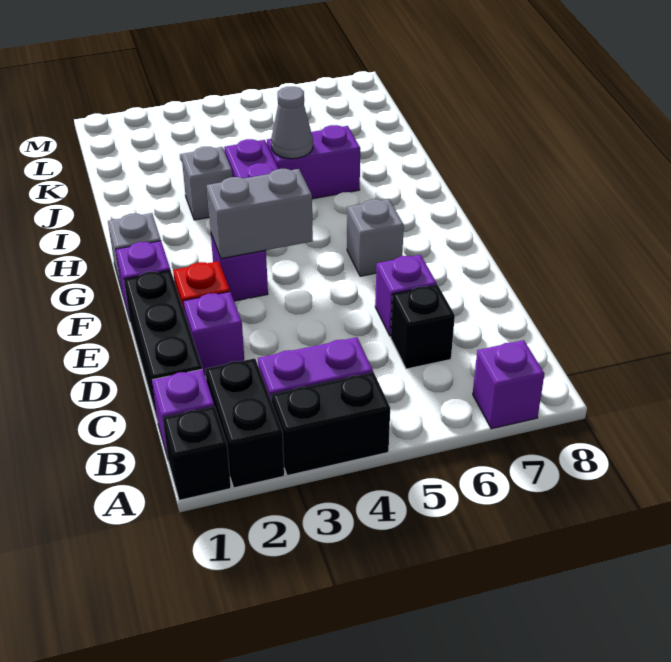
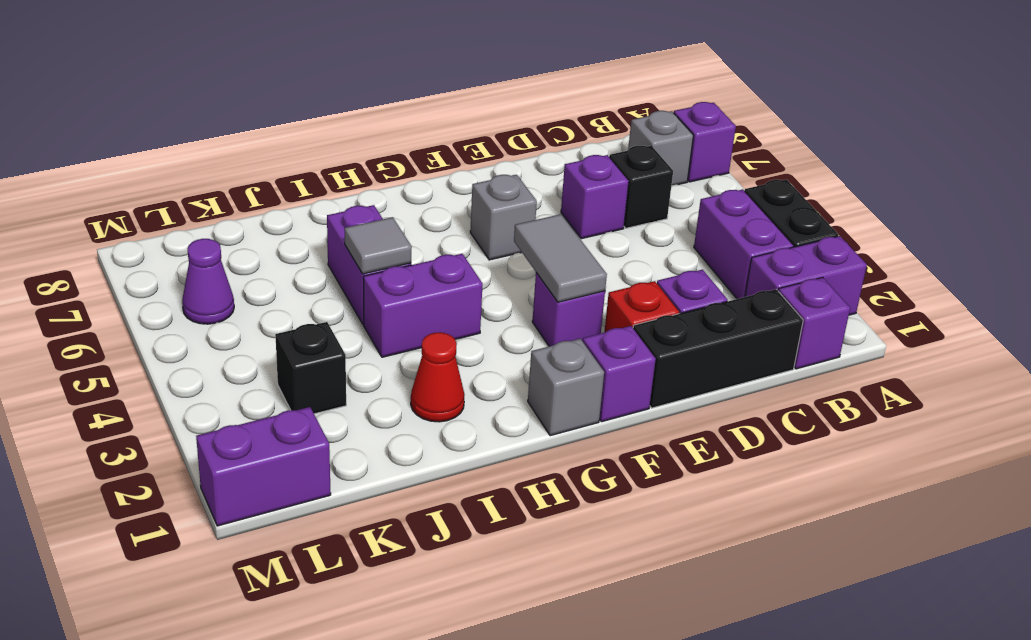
black brick A1 level 1 -> black brick K3 level 1
black brick A2:B2 level 1 -> purple brick A2:B2 level 1
grey brick F3:F4 level 2 -> grey tile F3:F4 level 2
none -> red cone I2 level 1
grey brick I3 level 1 -> grey brick B7 level 1
grey cone I5 level 2 -> grey tile I5 level 2
none -> purple brick L1:M1 level 1
none -> purple cone L6 level 1

